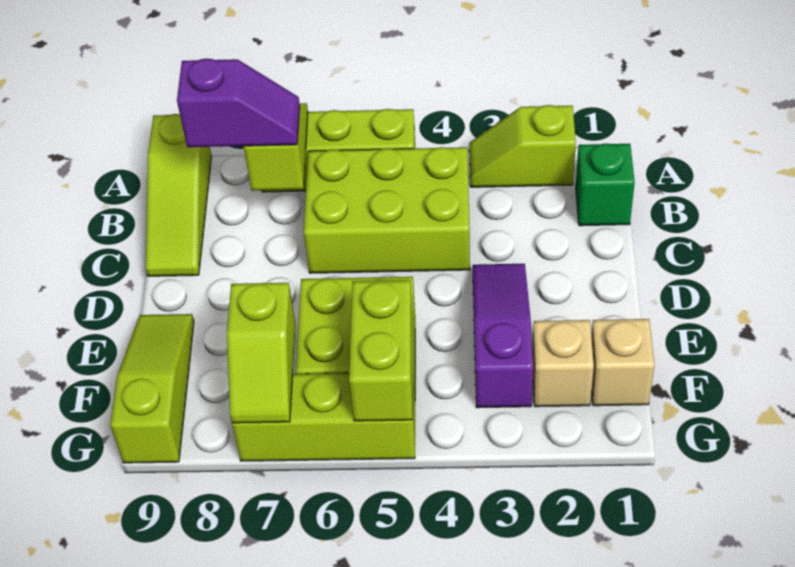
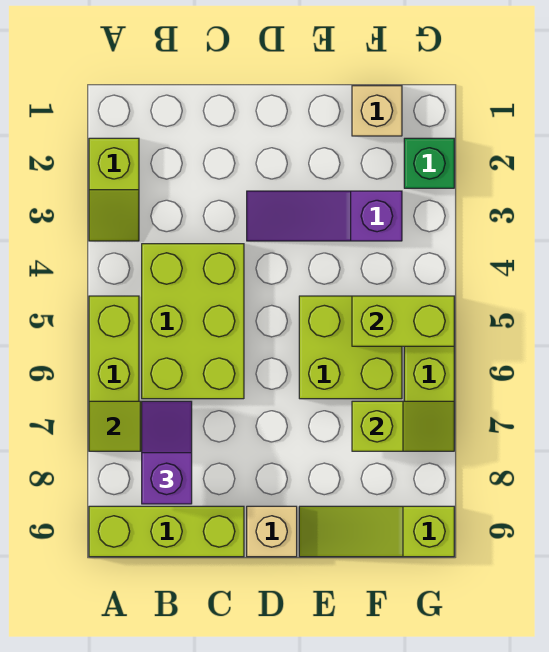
lime slope A9:C9 level 1 top A -> lime brick A9:C9 level 1
green brick B1 level 1 -> green brick G2 level 1
tan brick F2 level 1 -> tan brick D9 level 1

